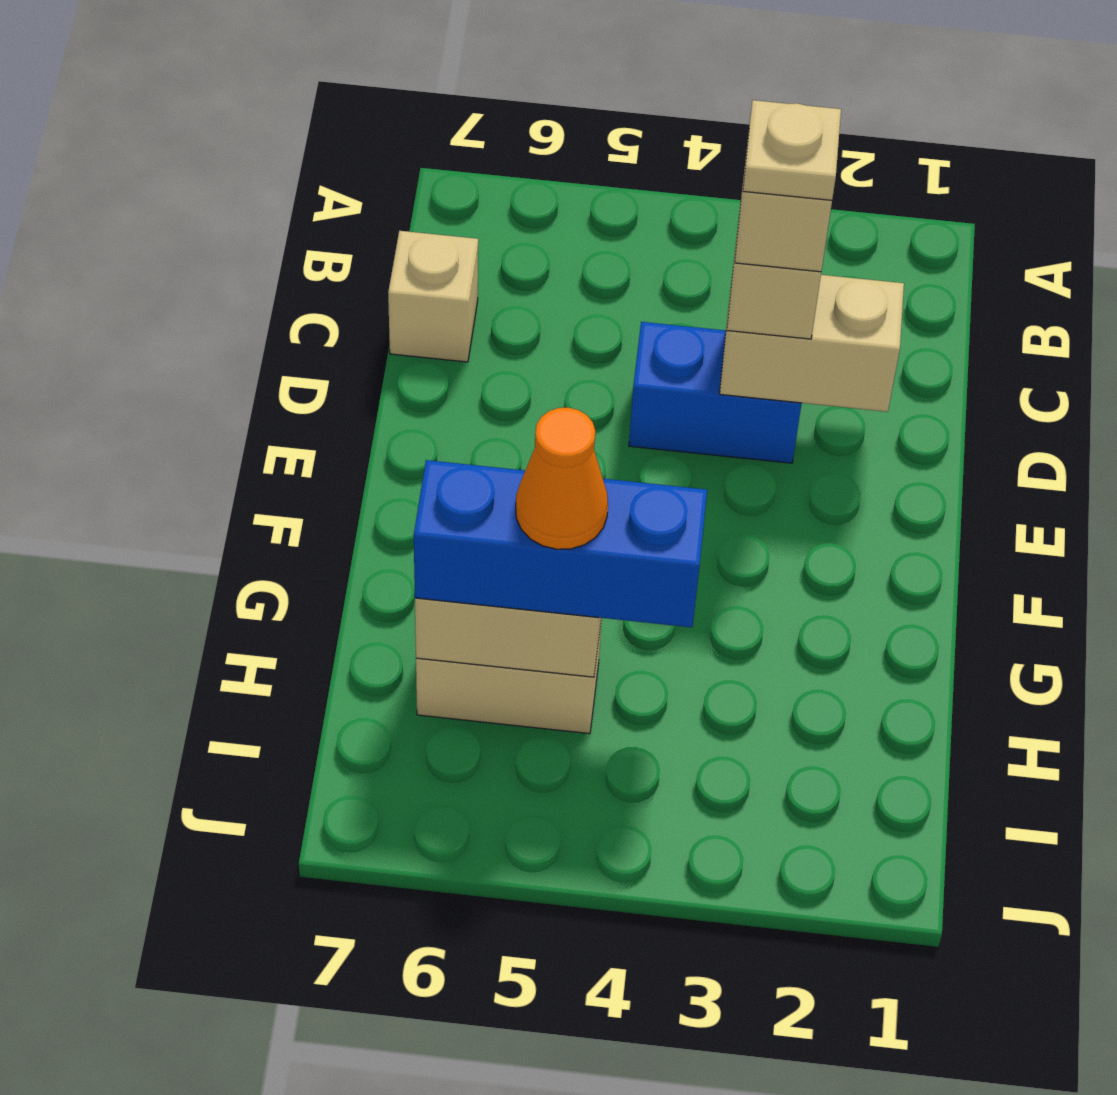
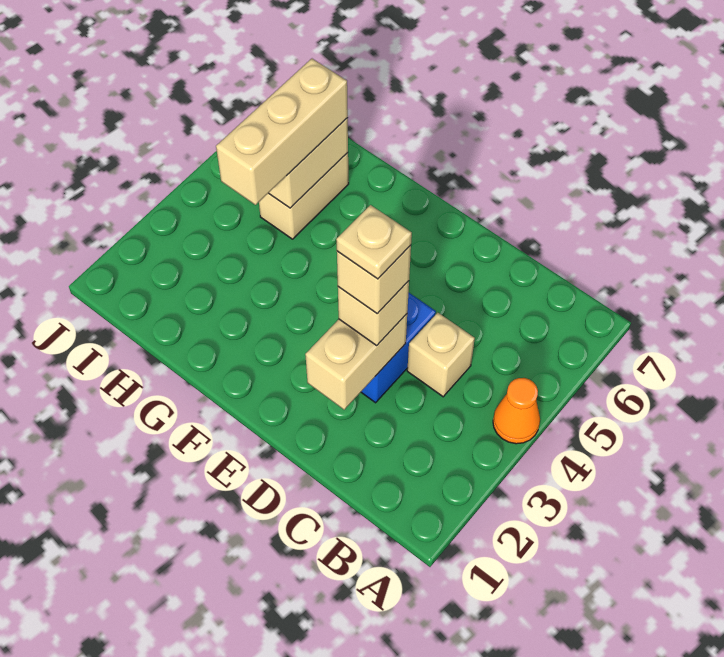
tan brick C7 level 1 -> tan brick C4 level 1
blue brick H4:H6 level 3 -> tan brick H4:H6 level 3
orange cone H5 level 4 -> orange cone A4 level 1

